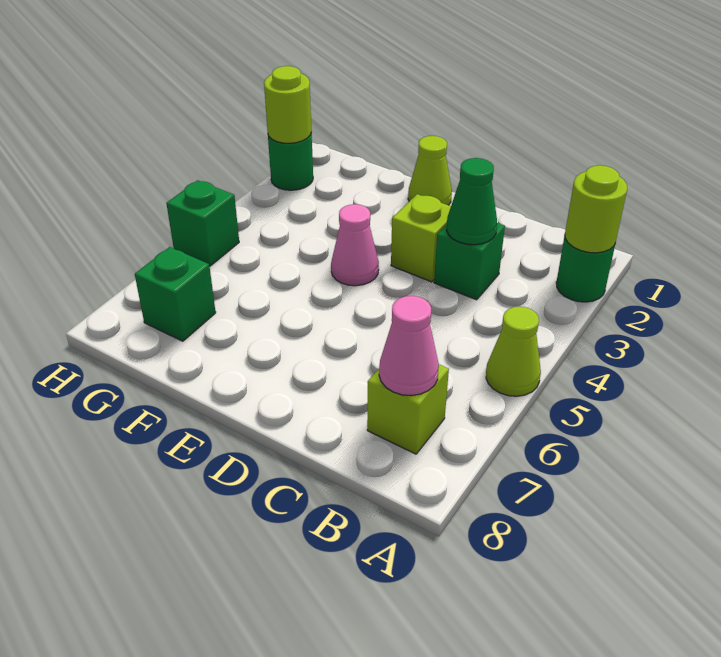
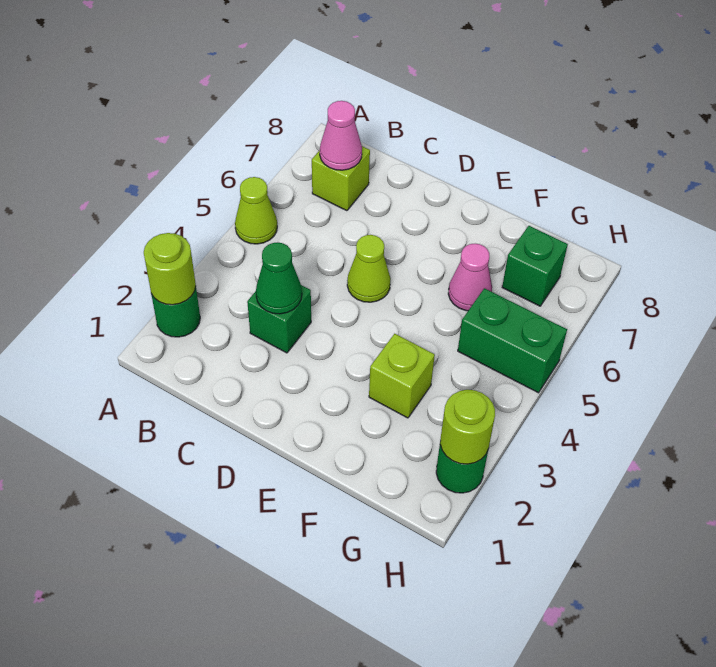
lime brick D3 level 1 -> lime brick F3 level 1
lime cone E1 level 1 -> lime cone D5 level 1
pink cone E4 level 1 -> pink cone F6 level 1
green brick H5 level 1 -> green brick G5:H5 level 1

